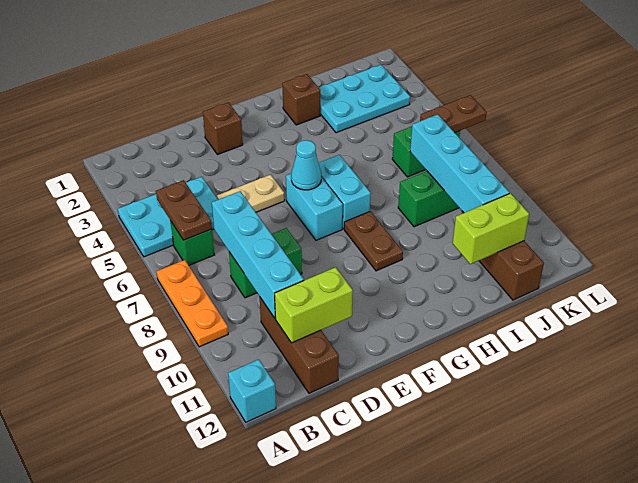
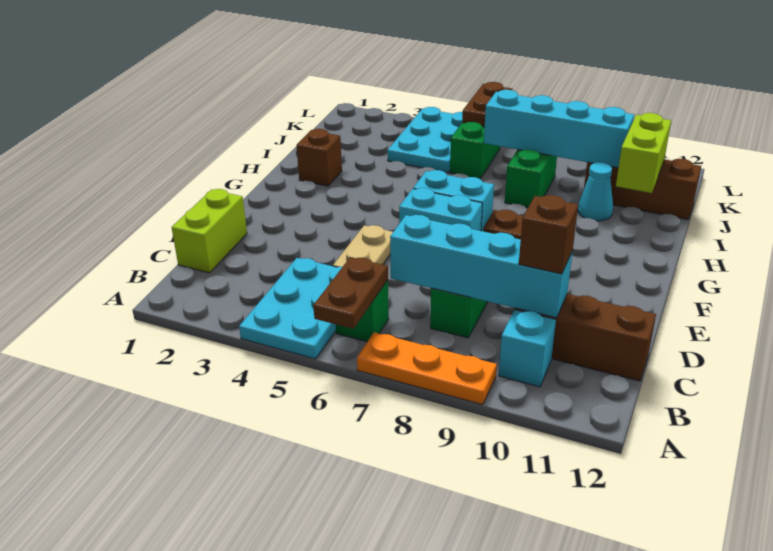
cyan brick A12 level 1 -> cyan brick B10 level 1
brown plate B5:B6 level 2 -> brown plate A6:B6 level 2
lime brick C11:D11 level 2 -> lime brick C1:D1 level 1
brown brick E2 level 1 -> brown brick C10 level 3
cyan cone F6 level 2 -> cyan cone I10 level 1
cyan plate I2:K3 level 1 -> cyan plate J4:L5 level 1

